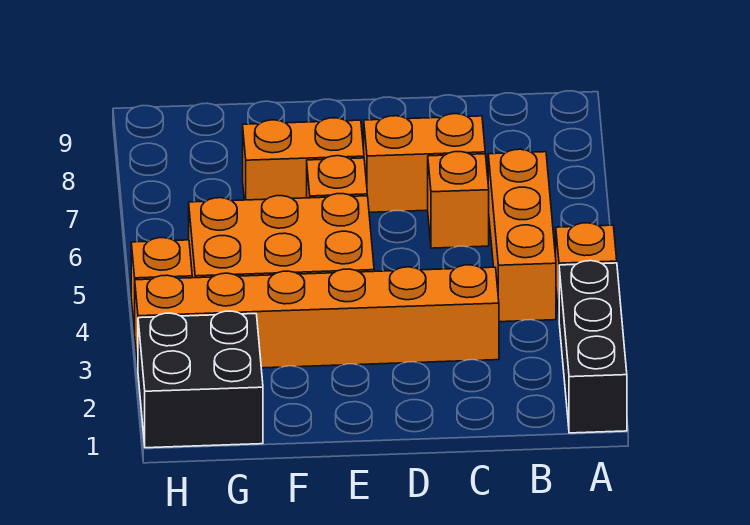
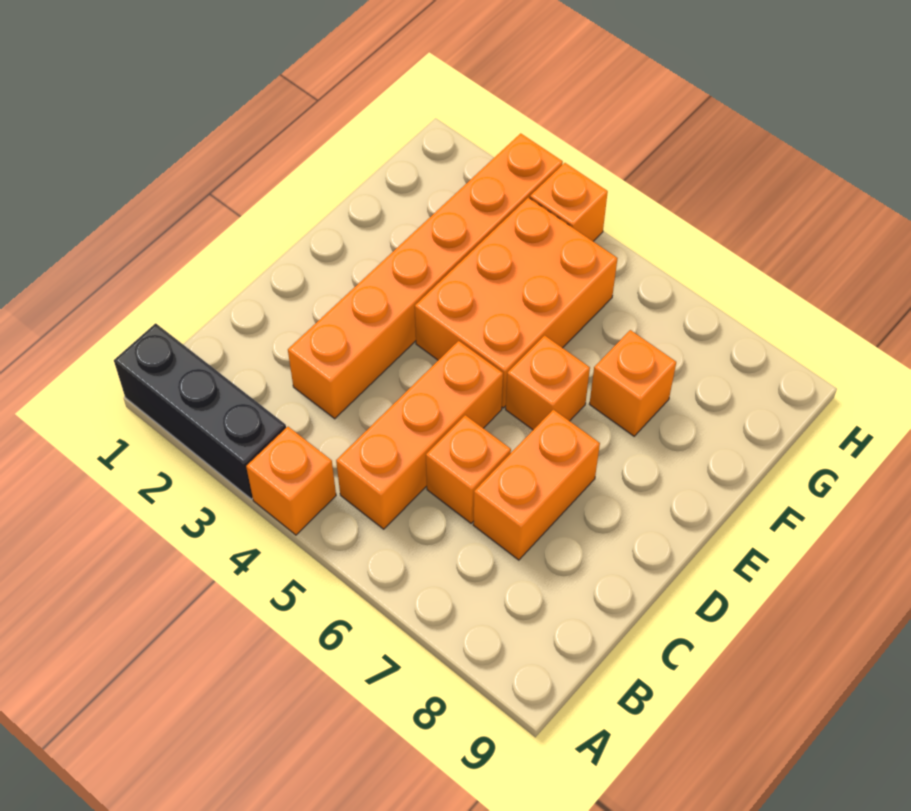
orange brick B4:B6 level 1 -> orange brick B5:D5 level 1
orange brick E7:F7 level 1 -> orange brick F7 level 1
black brick G1:H2 level 1 -> none

